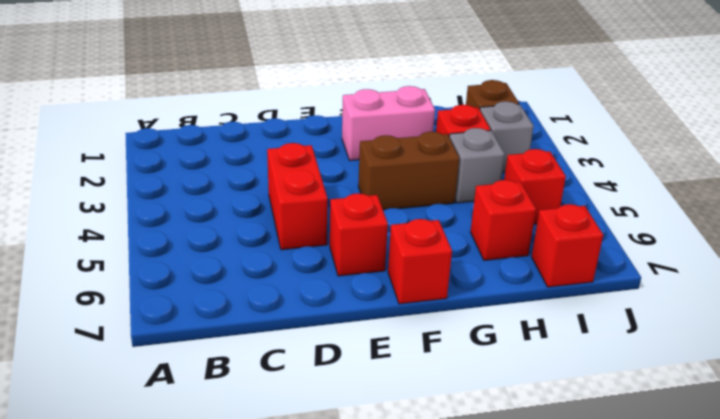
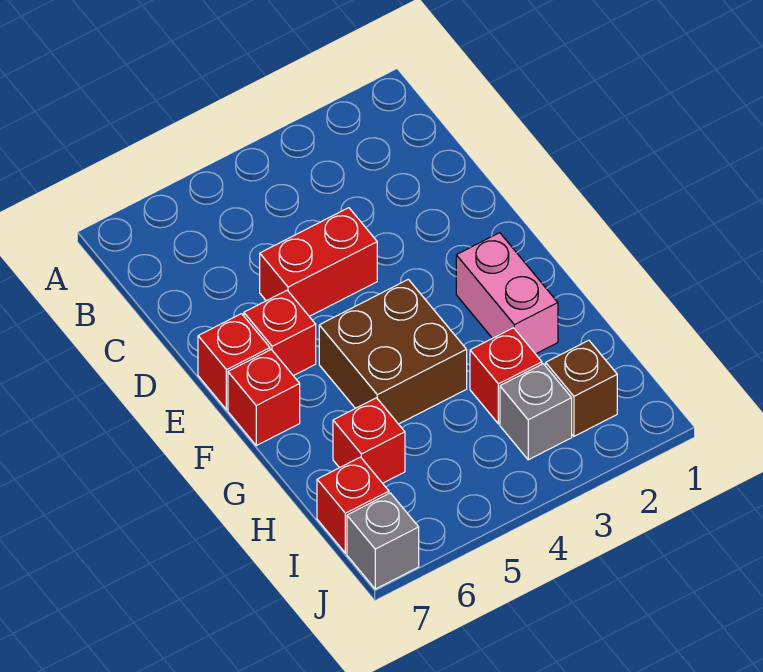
brown brick F4:G4 level 1 -> brown brick F4:G5 level 1
grey brick H4 level 1 -> grey brick J7 level 1
red brick I5 level 1 -> red brick E7 level 1

